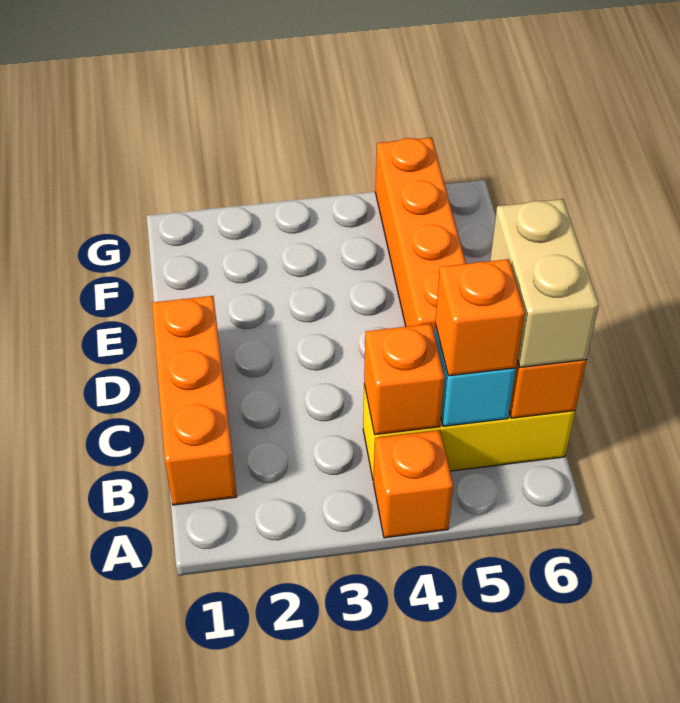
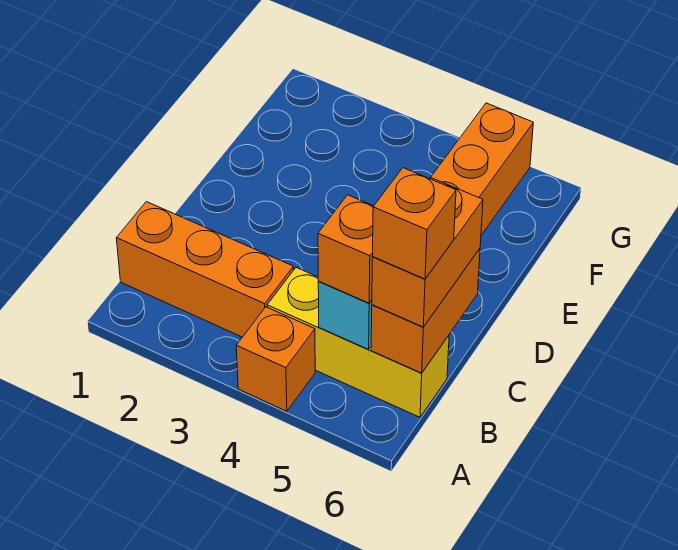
orange brick B1:D1 level 1 -> orange brick B1:B3 level 1
orange brick B4 level 2 -> orange brick B6 level 4
tan brick B6:C6 level 3 -> orange brick B6:C6 level 3

